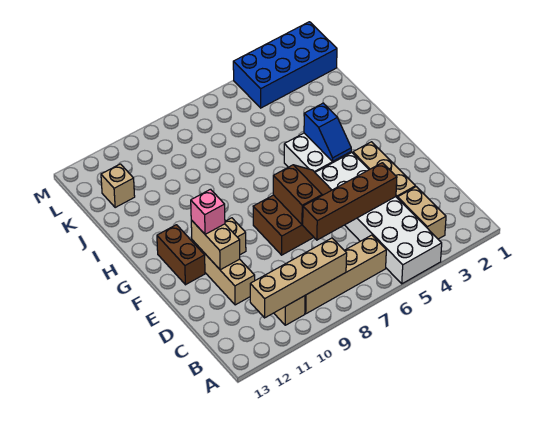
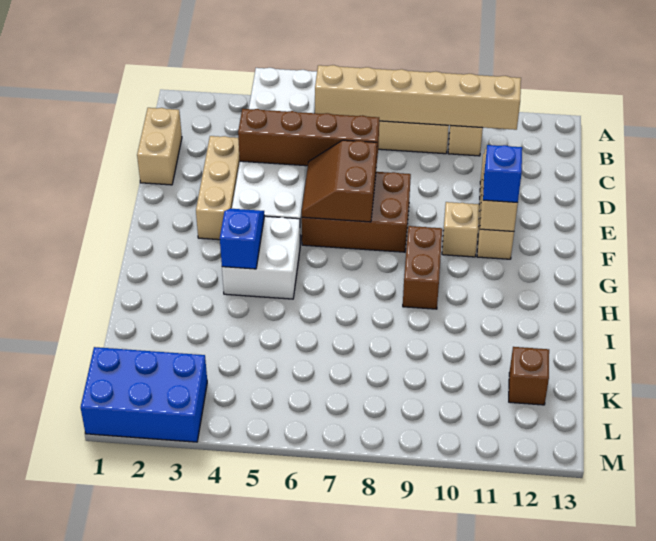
tan brick B3:C3 level 1 -> tan brick C1:D1 level 1
tan brick B8:B11 level 2 -> tan brick B6:B11 level 2
pink brick F11 level 3 -> blue brick F11 level 3
brown brick F12:G12 level 1 -> brown brick G9:H9 level 1
tan brick K12 level 1 -> brown brick K12 level 1
blue brick L1:M4 level 1 -> blue brick L1:M3 level 1

